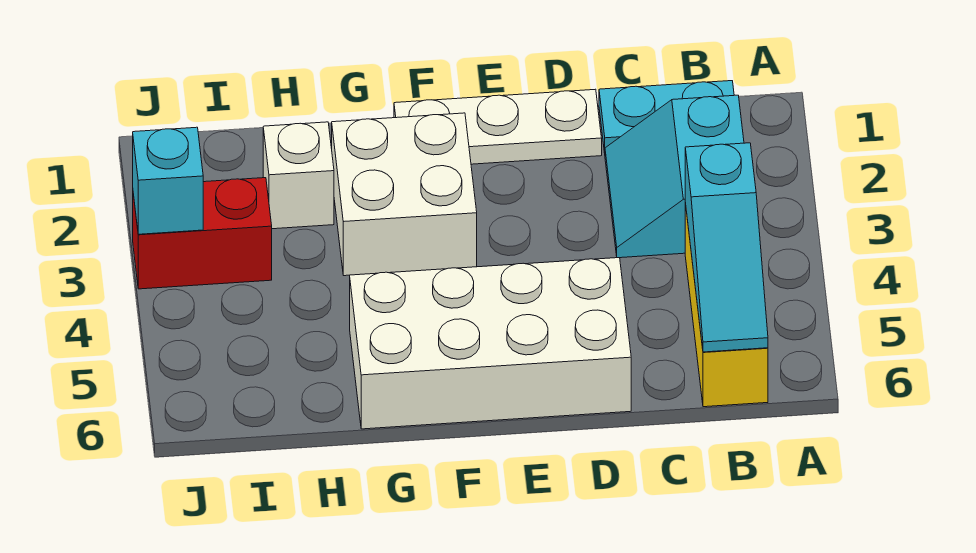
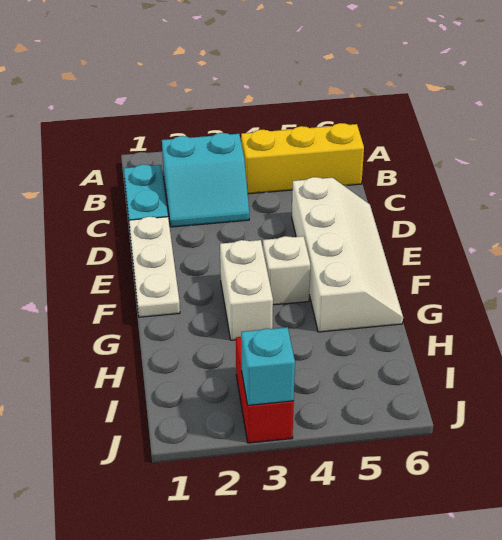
cyan slope B4:B6 level 2 top 4 -> none
white brick D5:G6 level 1 -> white slope D5:G6 level 1 top 5
white brick F2:G3 level 1 -> white brick F3:G3 level 1
white brick H2 level 1 -> white brick F4 level 1

